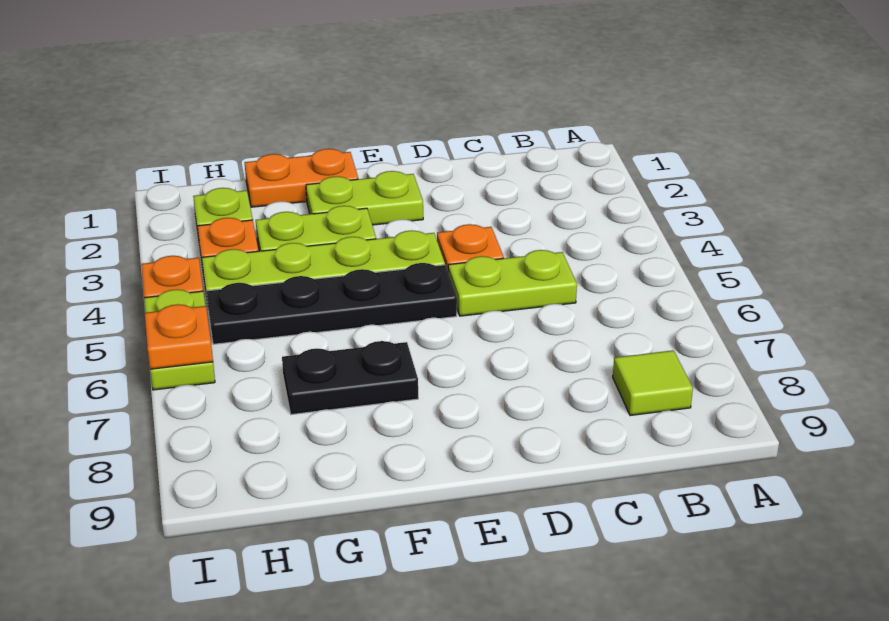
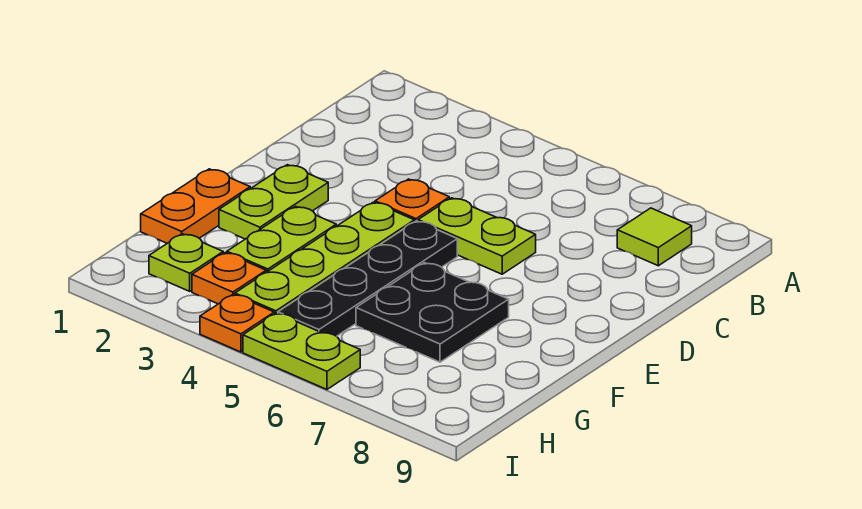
lime plate C5:D5 level 1 -> lime plate D5:D6 level 1
black plate F7:G7 level 1 -> black plate F6:G7 level 1
orange plate I6 level 2 -> none

